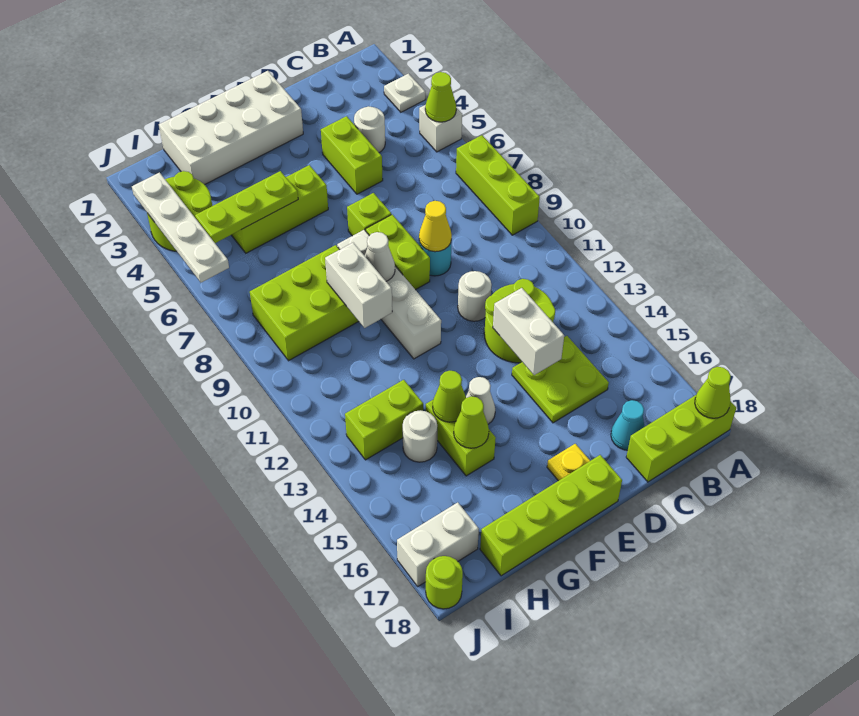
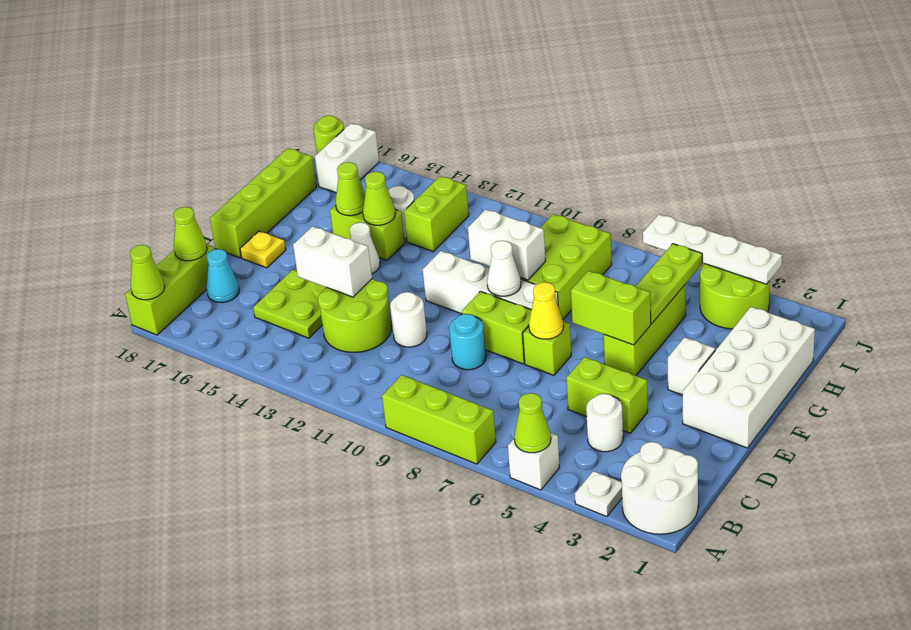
none -> white round brick A1:B2 level 1
none -> lime cone C18 level 2
yellow cone D9 level 2 -> yellow cone E7 level 2
none -> white brick F3 level 1
none -> lime brick F5:F6 level 2

